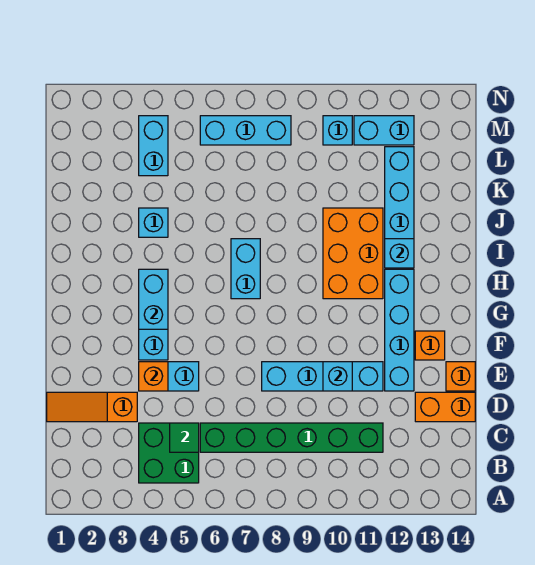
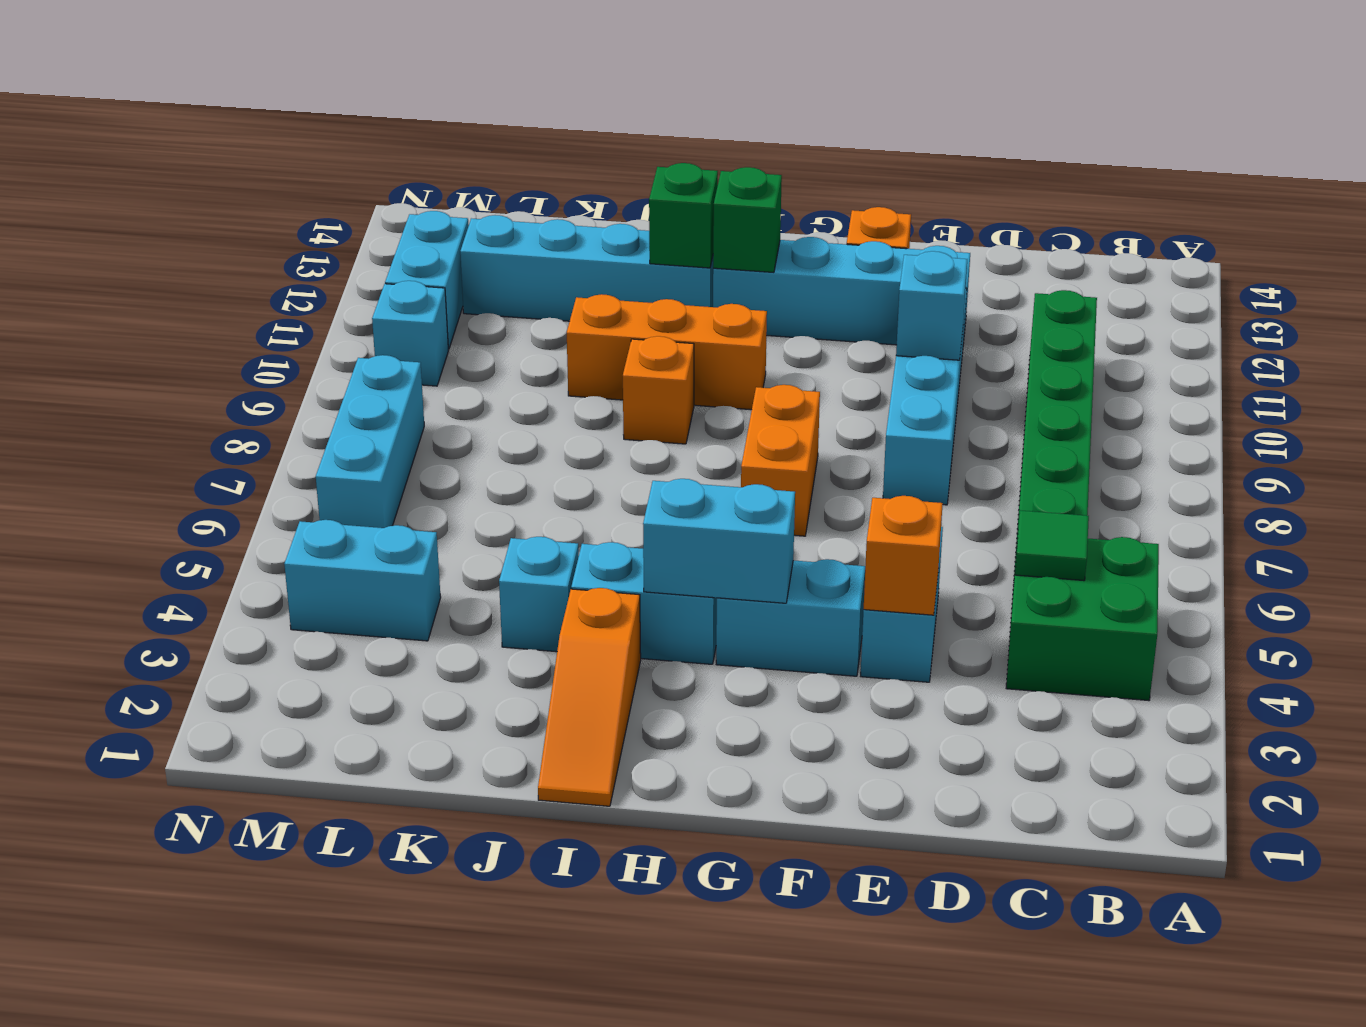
orange slope D1:D3 level 1 top 3 -> orange slope I1:I3 level 1 top 3
orange brick D13:D14 level 1 -> orange brick G7:G8 level 1
orange brick E14 level 1 -> orange brick I9 level 1
cyan brick H7:I7 level 1 -> cyan brick H4:I4 level 1
orange brick H10:J11 level 1 -> orange brick H10:J10 level 1
none -> green brick H12 level 2
cyan brick I12 level 2 -> green brick I12 level 2

